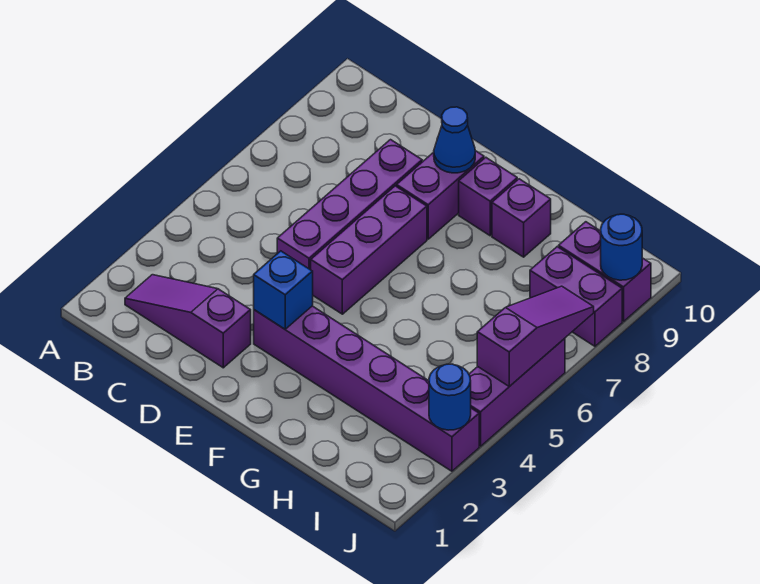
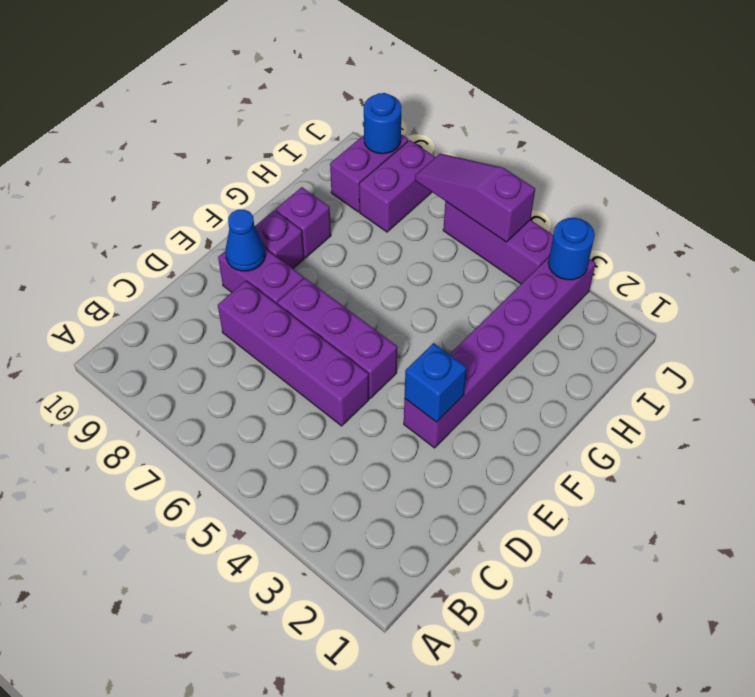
purple slope B2:D2 level 1 top D -> none

